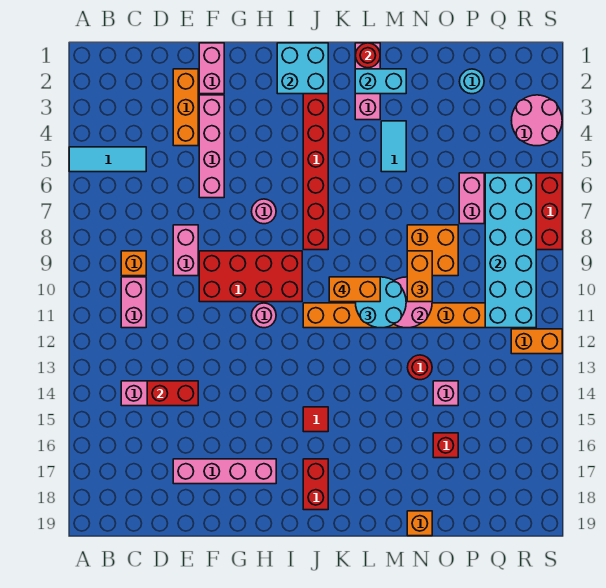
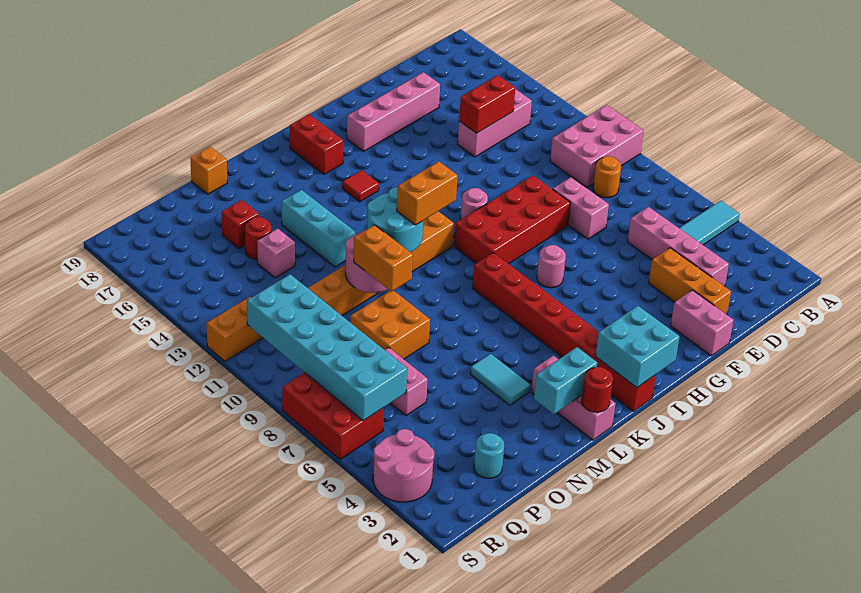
orange brick C9 level 1 -> orange round brick C9 level 1
pink brick C10:C11 level 1 -> pink brick A10:C11 level 1
pink brick F3:F6 level 1 -> pink brick D3:D6 level 1
none -> cyan brick M13:M15 level 1
red round brick N13 level 1 -> red round brick O15 level 1

